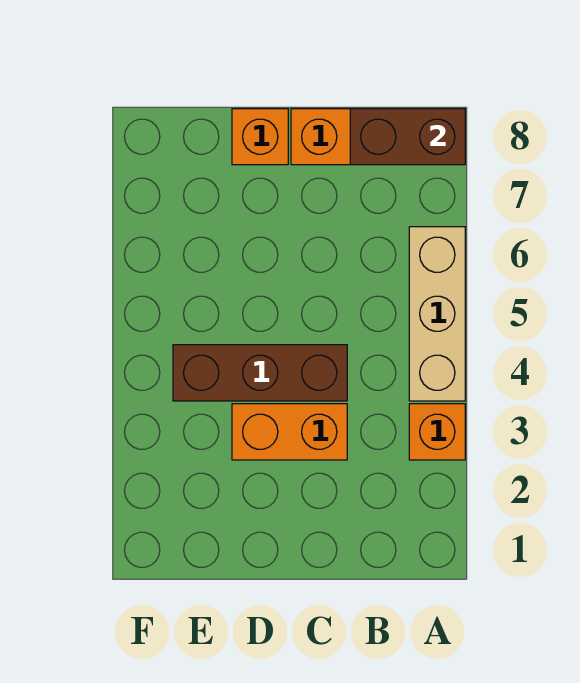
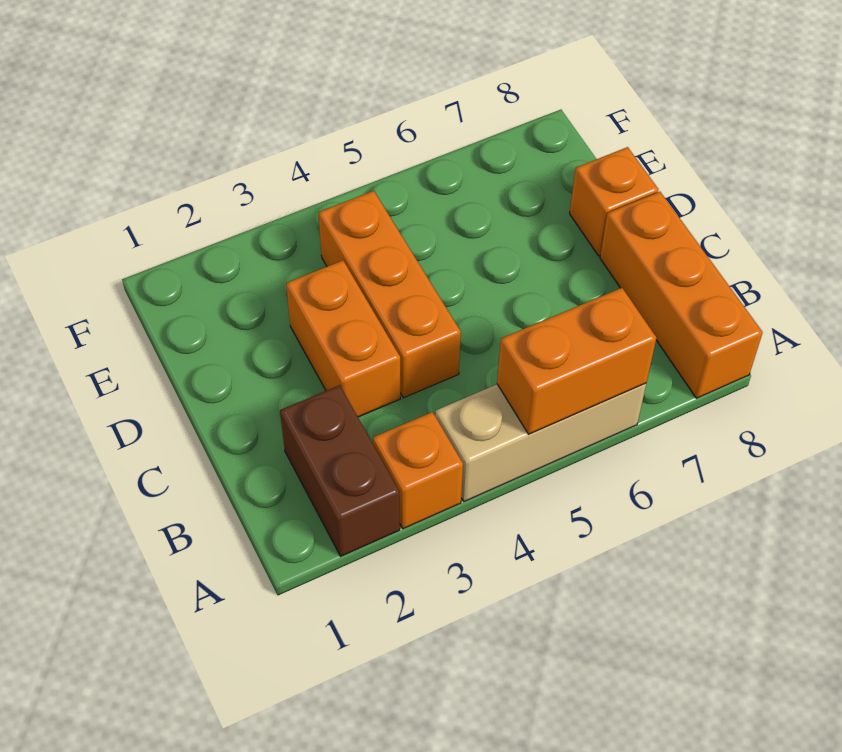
none -> orange brick A5:A6 level 2
brown brick A8:B8 level 2 -> brown brick A2:B2 level 1
brown brick C4:E4 level 1 -> orange brick C4:E4 level 1

